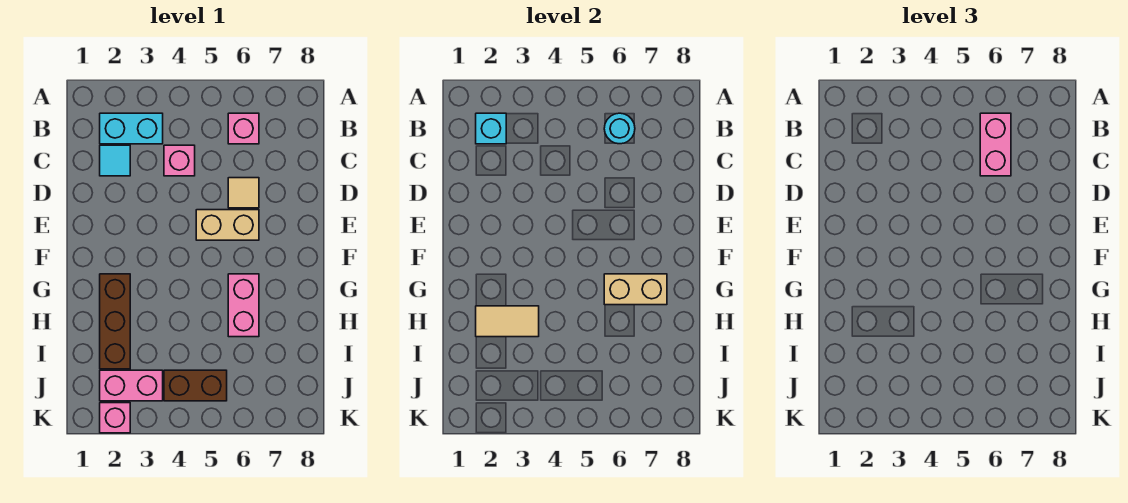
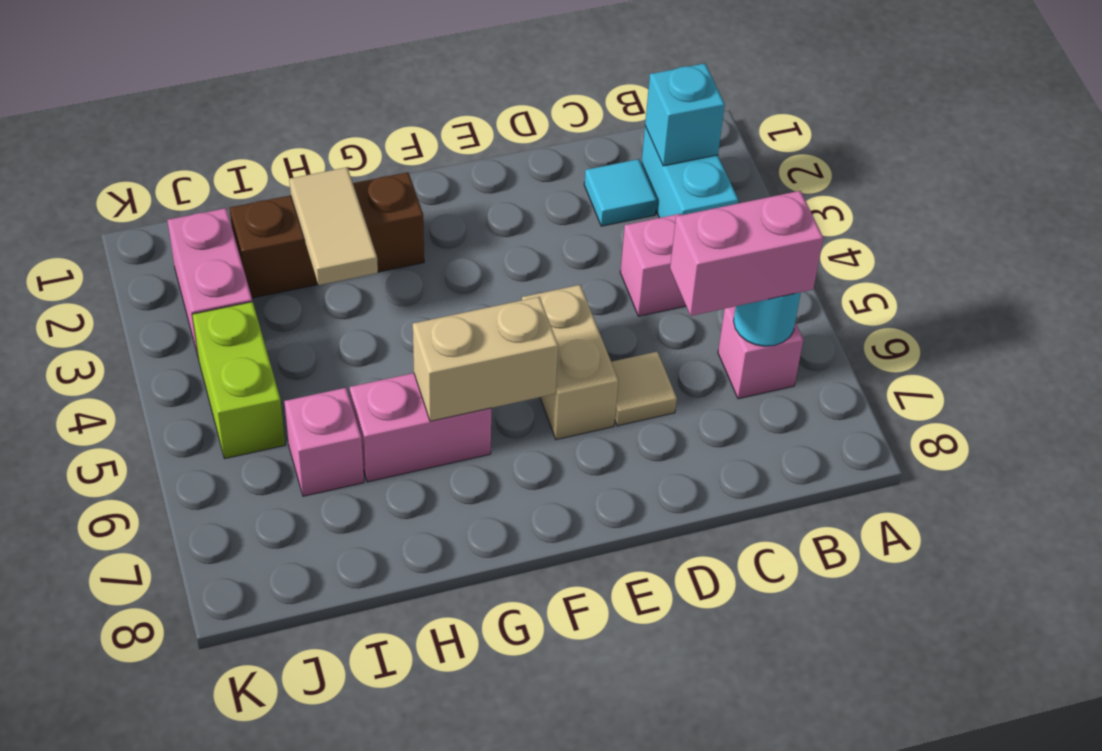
tan brick G6:G7 level 2 -> tan brick F6:G6 level 2
brown brick J4:J5 level 1 -> lime brick J4:J5 level 1
pink brick K2 level 1 -> pink brick I6 level 1

